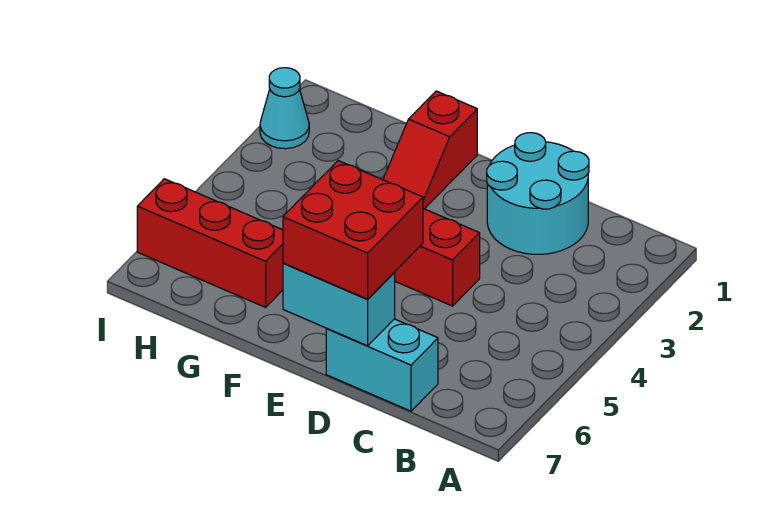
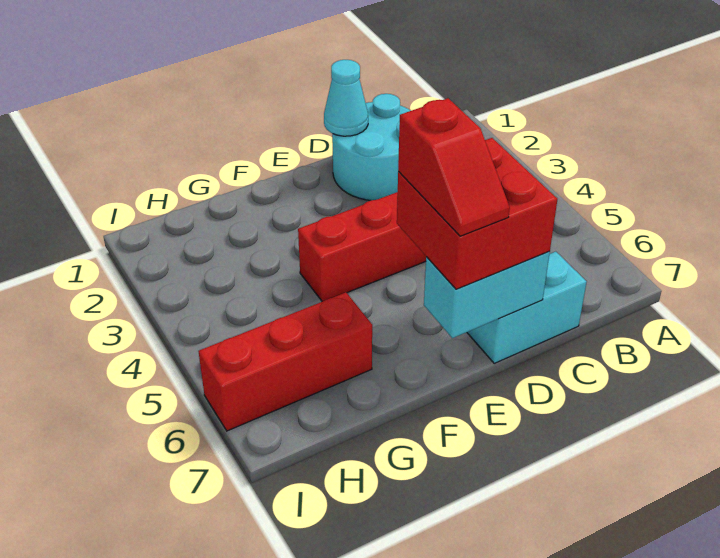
red slope F1:F2 level 1 top 1 -> red slope E6:E7 level 4 top 6
cyan cone I2 level 1 -> cyan cone D1 level 2

